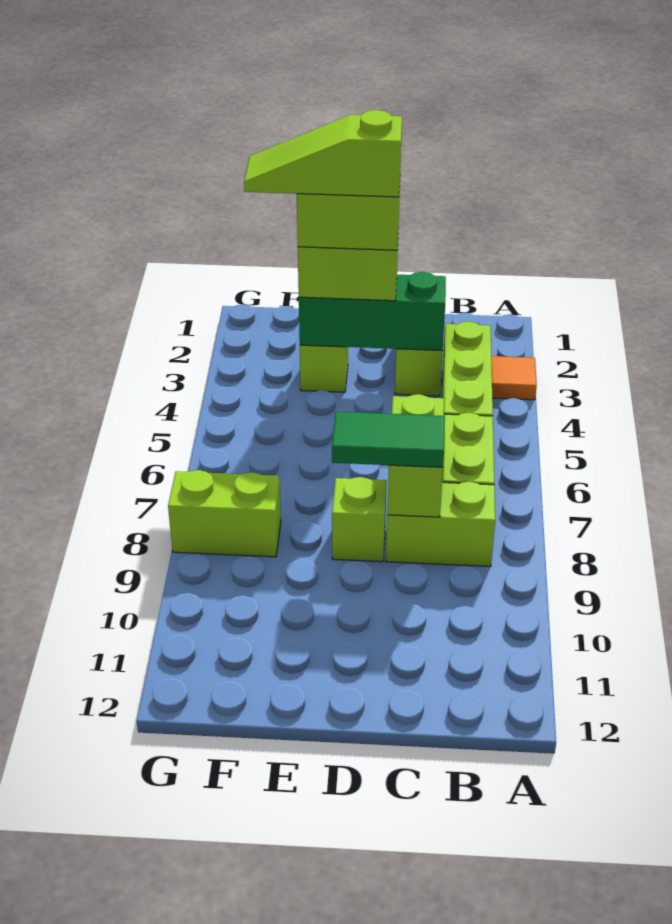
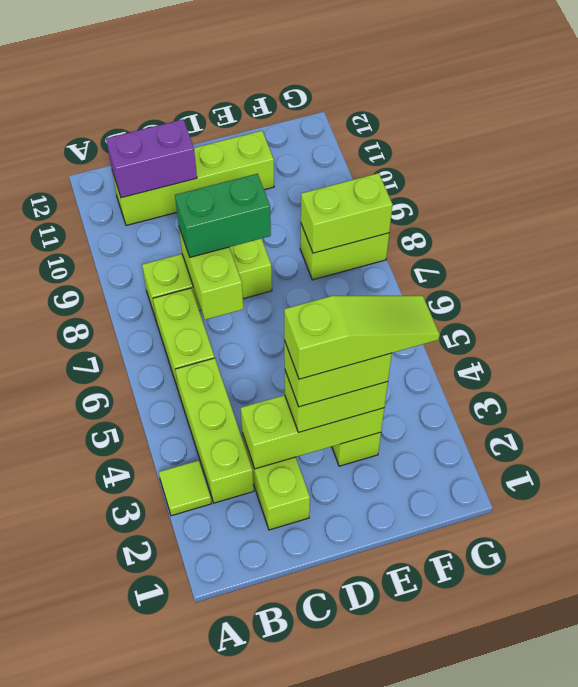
orange tile A3 level 1 -> lime tile A3 level 1
none -> lime brick B11:E11 level 1
none -> purple brick B11:C11 level 2
green brick C3:E3 level 2 -> lime brick C3:E3 level 2
green tile C8:D8 level 3 -> green brick C8:D8 level 3
none -> lime brick F8:G8 level 2

